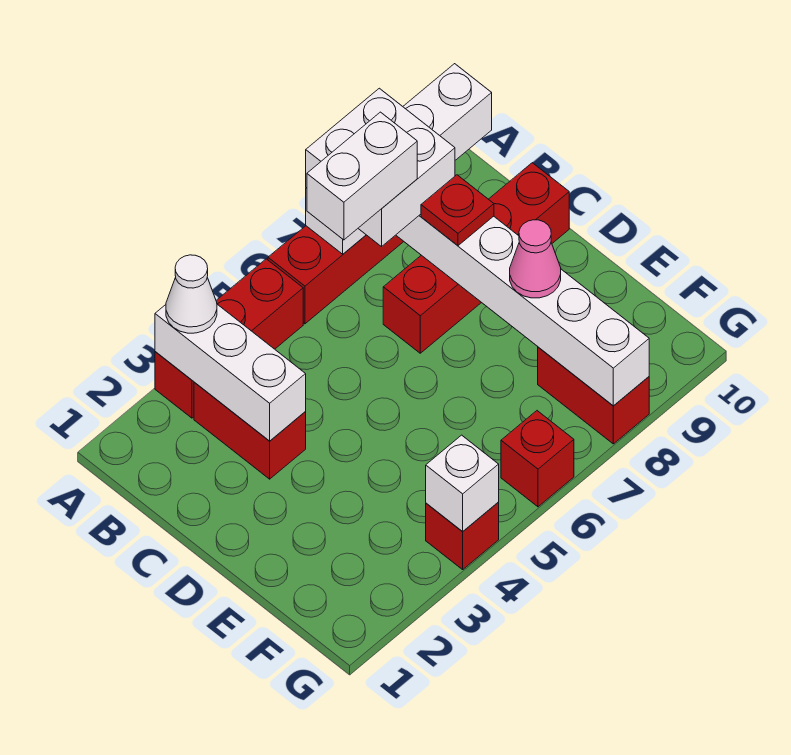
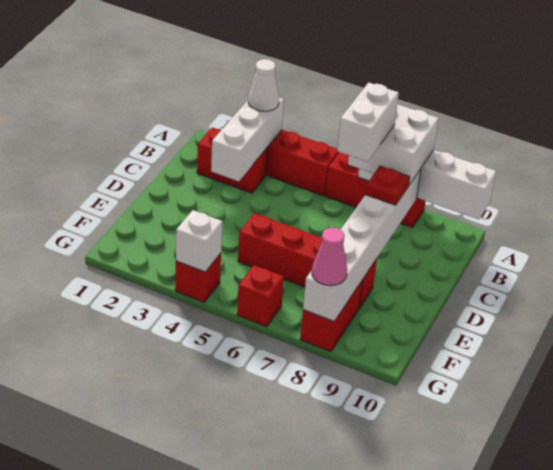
red brick B3:C3 level 1 -> red brick B2:B3 level 1
white brick B6:B7 level 4 -> white brick B7:C7 level 4
red brick C7:C10 level 1 -> red brick E5:E8 level 1
pink cone E8 level 3 -> pink cone G8 level 3

